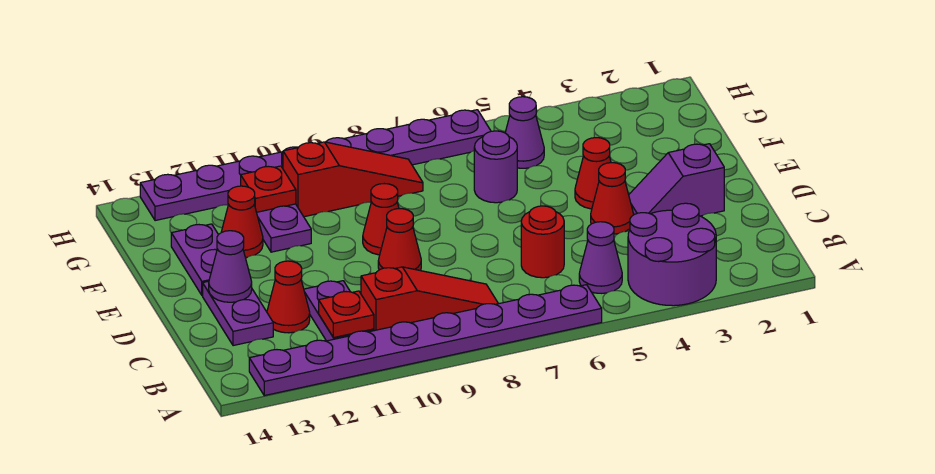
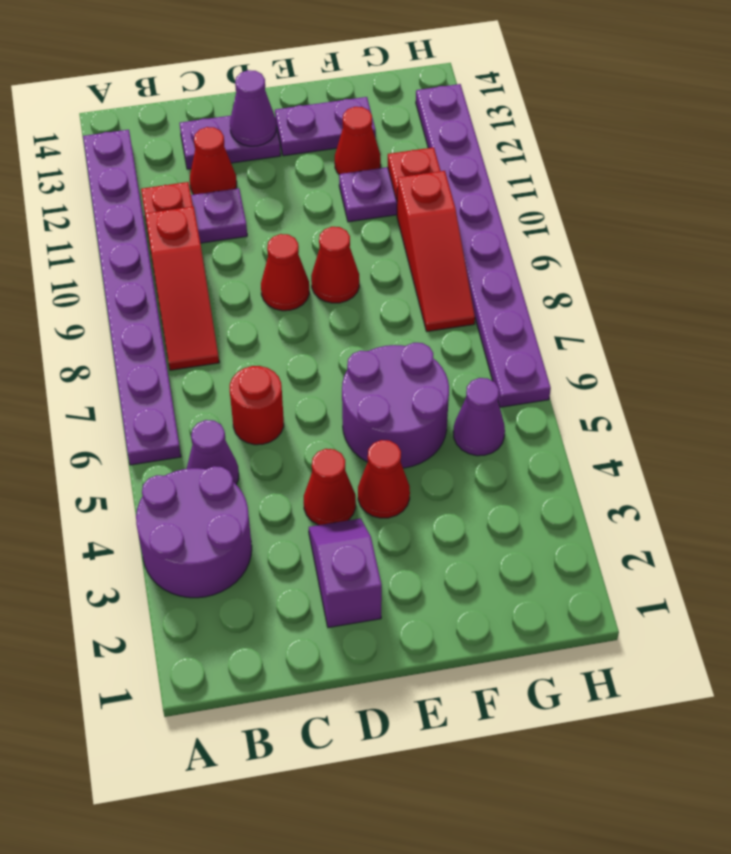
purple round brick F6 level 1 -> purple round brick E5:F6 level 1

